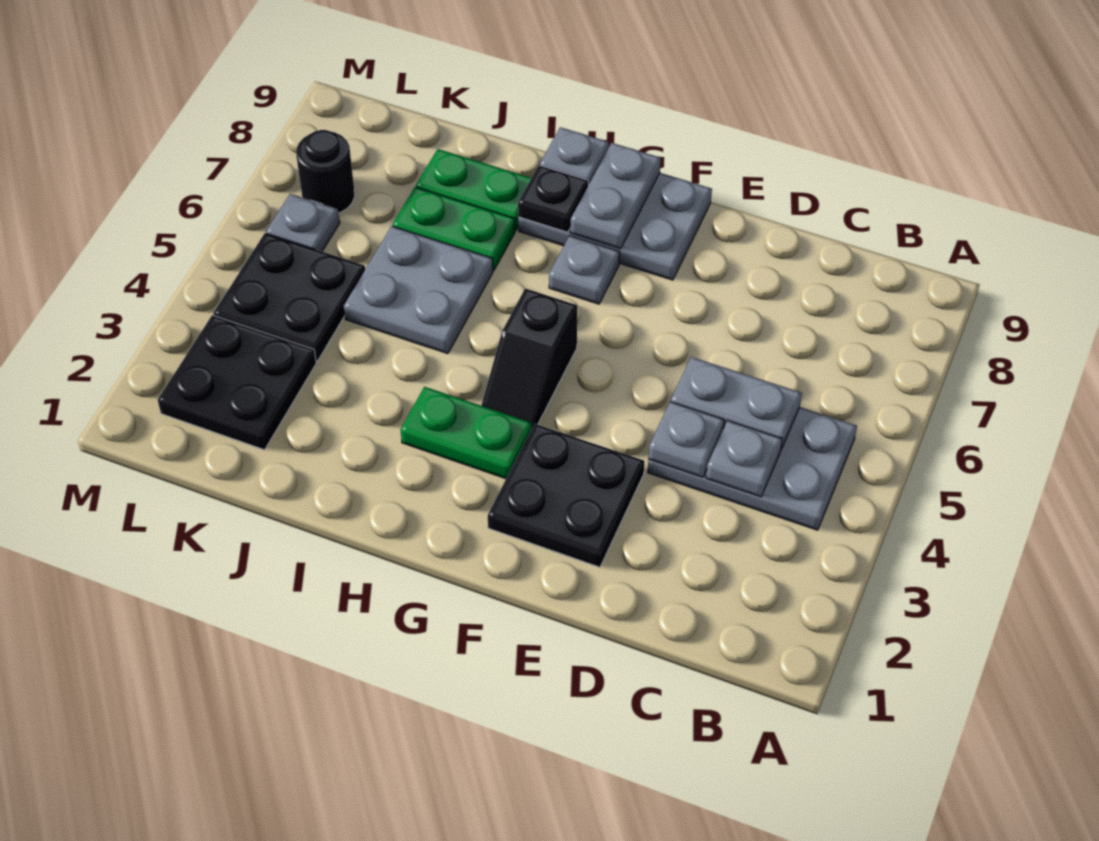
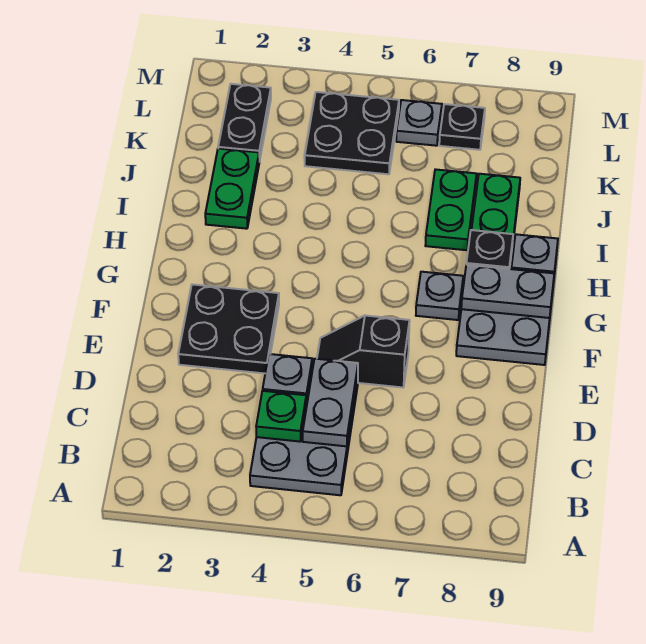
grey plate C4 level 2 -> green plate C4 level 2
green plate G3:H3 level 1 -> green plate I2:J2 level 1
black slope G4:G5 level 1 top 5 -> black slope E5:E6 level 1 top 6
grey plate I5:J6 level 1 -> none
black plate K2:L3 level 1 -> black plate K2:L2 level 1
black round brick L7 level 1 -> black plate L7 level 1

